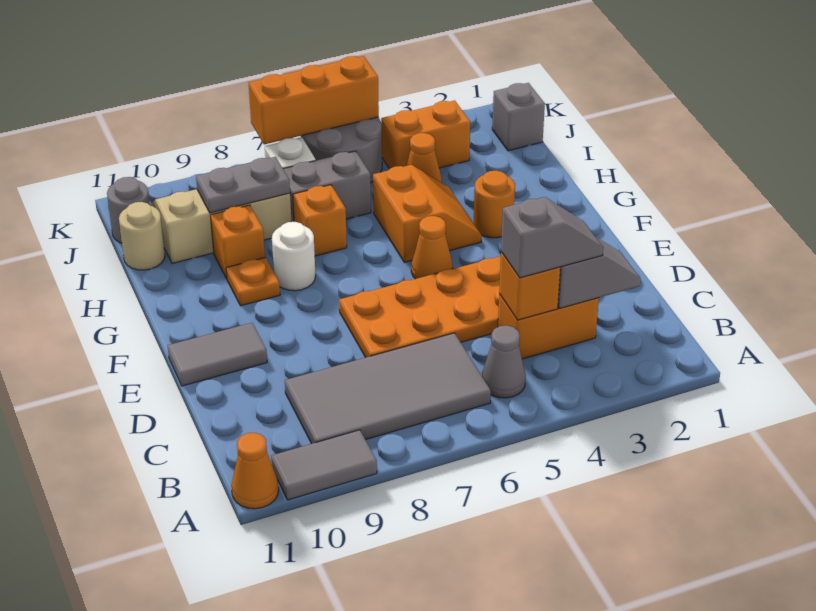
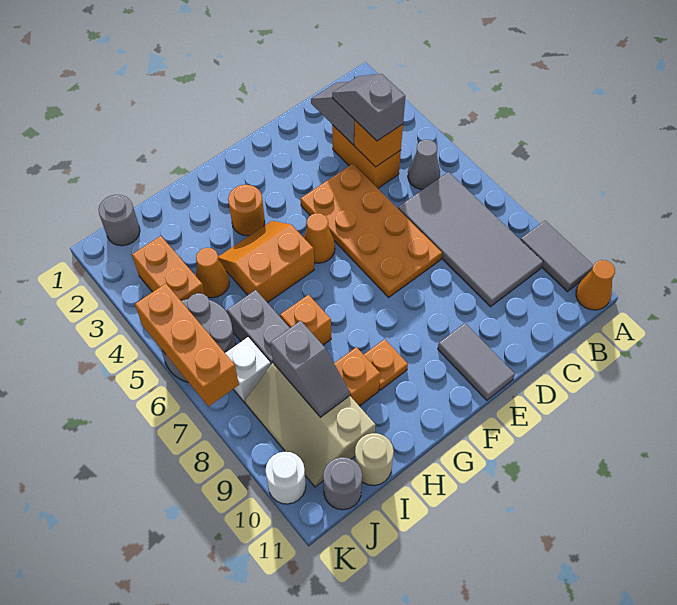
white round brick G8 level 1 -> white round brick K10 level 1
grey plate I8:I9 level 2 -> grey slope I8:I9 level 2 top 8
grey brick J1 level 1 -> grey round brick J1 level 1

